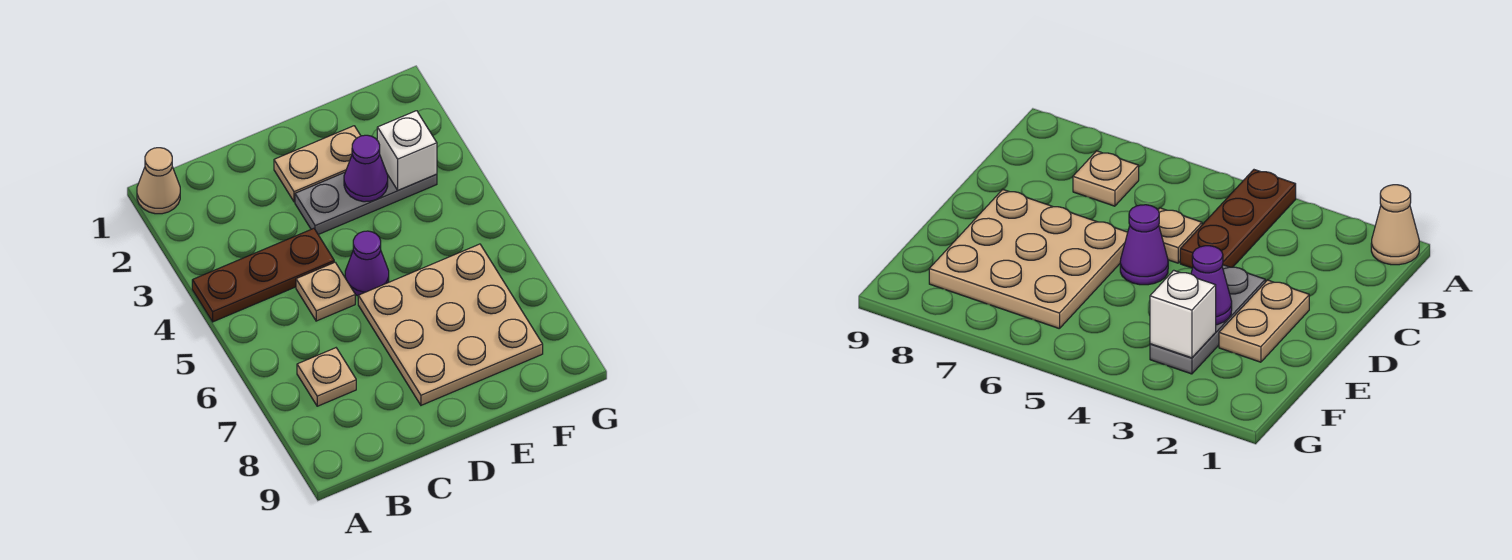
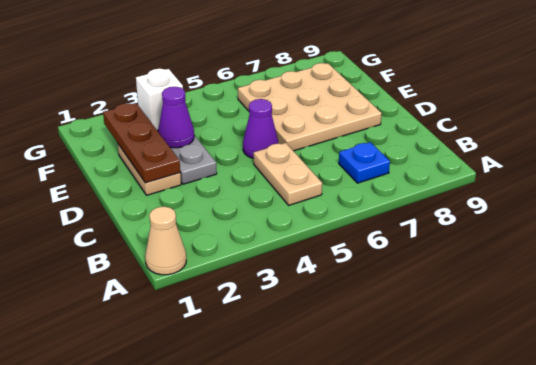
brown plate A4:C4 level 1 -> brown plate D2:F2 level 2
tan plate B7 level 1 -> blue plate B7 level 1
tan plate C5 level 1 -> tan plate B5:C5 level 1

